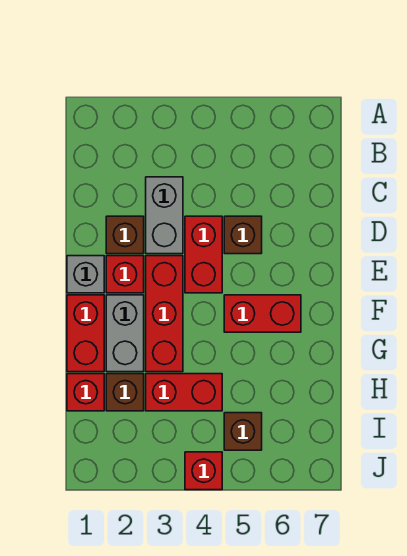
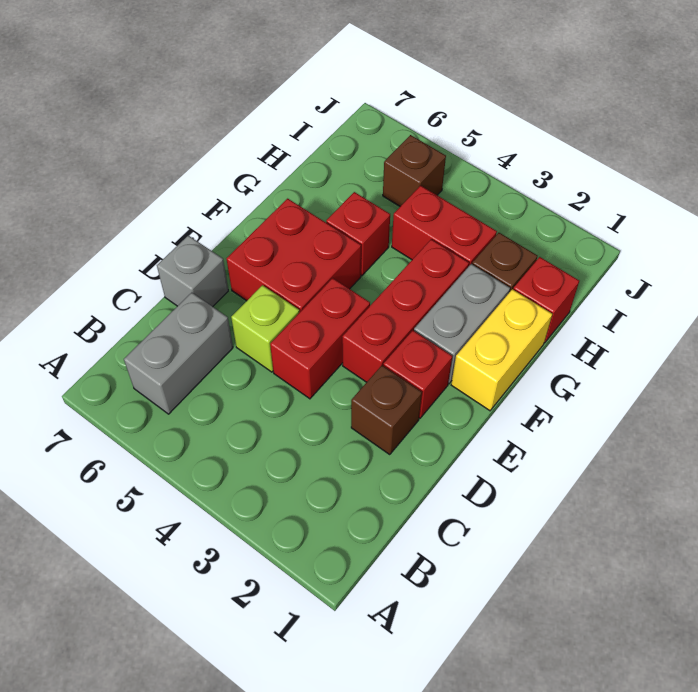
grey brick C3:D3 level 1 -> grey brick B6:C6 level 1
brown brick D5 level 1 -> lime brick D5 level 1
grey brick E1 level 1 -> grey brick D7 level 1
red brick F1:G1 level 1 -> yellow brick F1:G1 level 1
red brick F5:F6 level 1 -> red brick E5:F6 level 1
red brick J4 level 1 -> red brick G5 level 1

